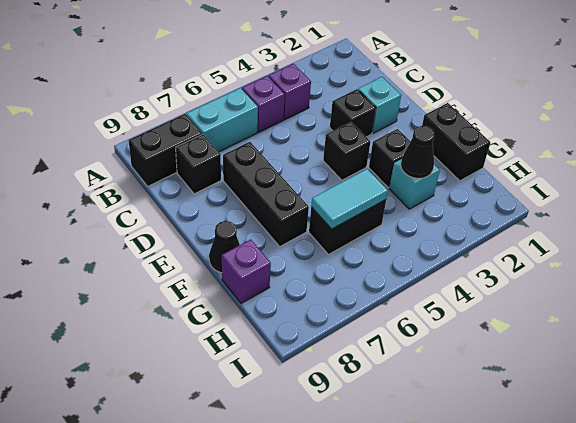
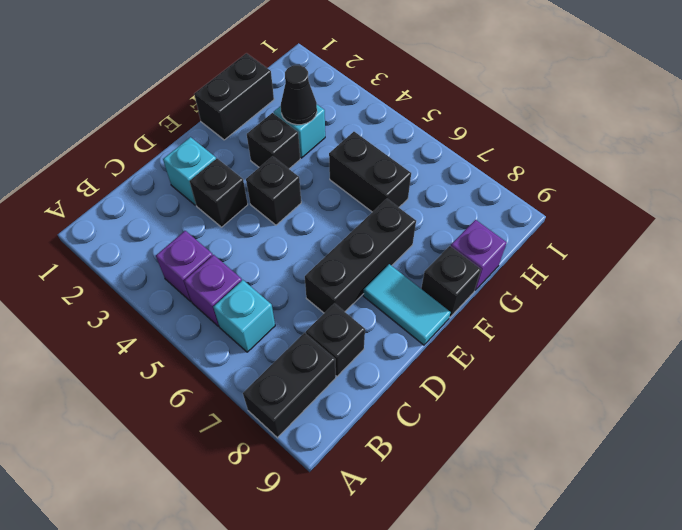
cyan brick B6:B7 level 1 -> cyan brick B6 level 1
black brick B8:B9 level 1 -> black brick A8:B8 level 1
black cone F9 level 1 -> black brick F9 level 1
cyan tile G5:G6 level 2 -> cyan tile E8:E9 level 1

